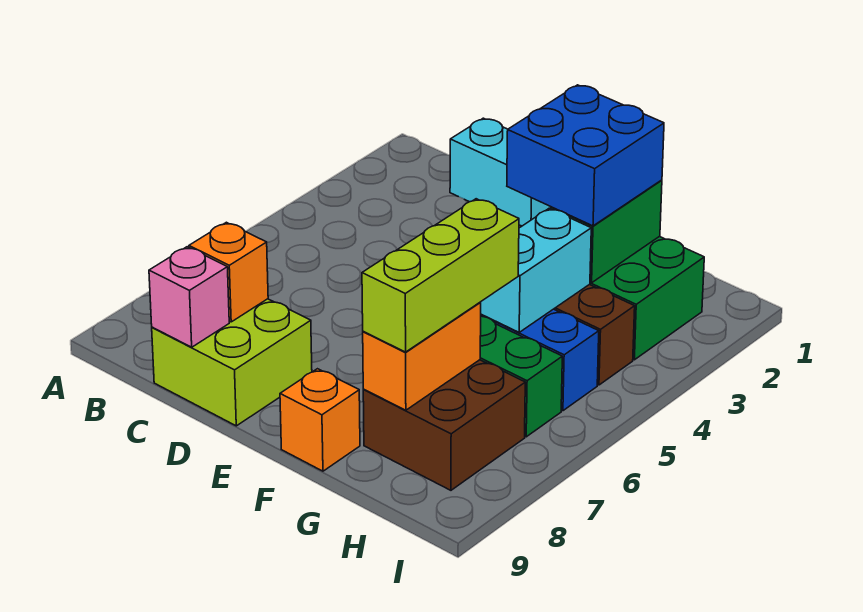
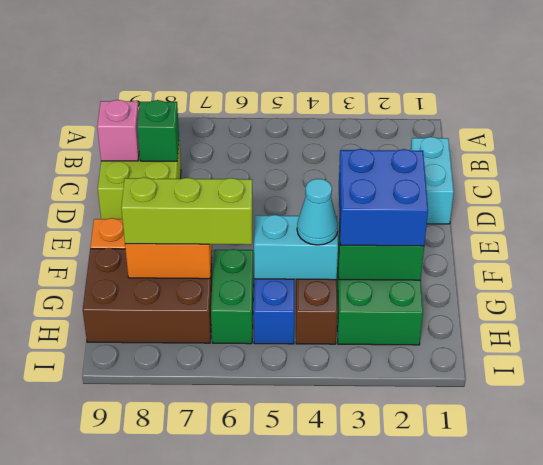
orange brick C8 level 2 -> green brick C8 level 2
none -> cyan cone G4 level 3
brown brick G7:H8 level 1 -> brown brick G7:H9 level 1

